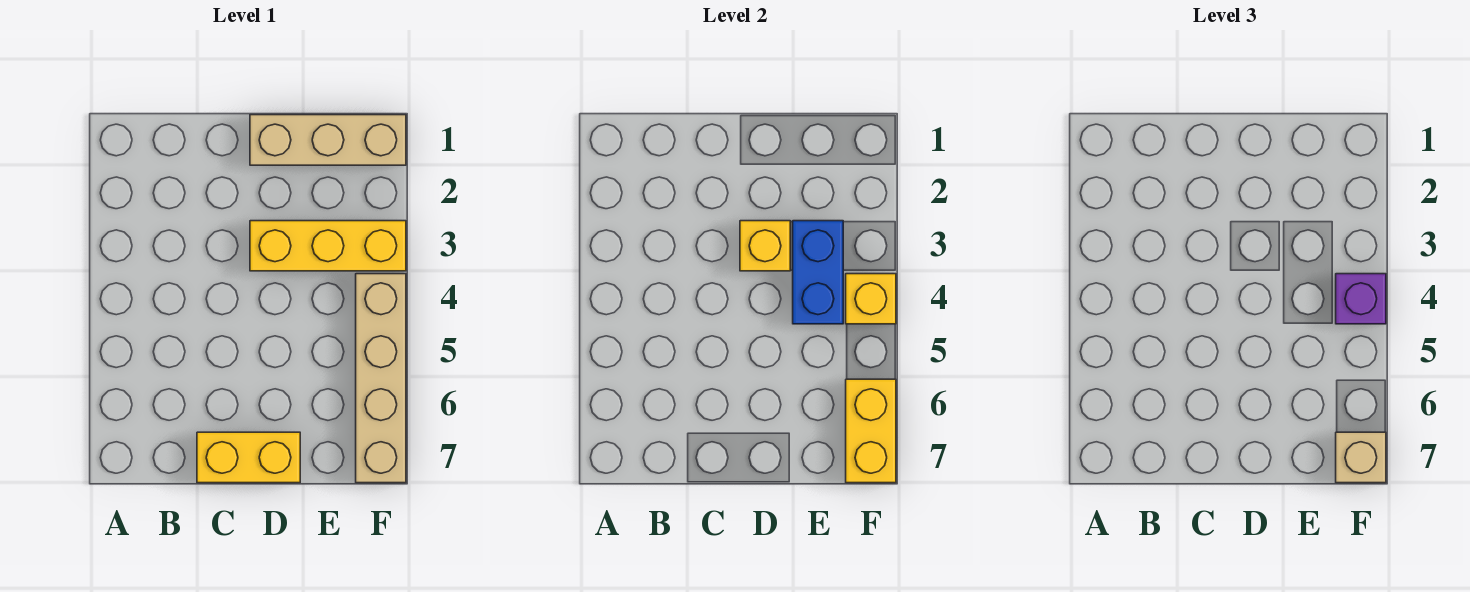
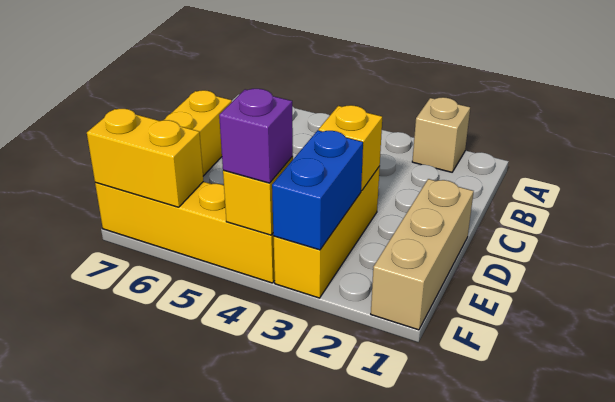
blue brick E3:E4 level 2 -> blue brick E3:F3 level 2
tan brick F4:F7 level 1 -> yellow brick F4:F7 level 1
tan brick F7 level 3 -> tan brick A2 level 1

